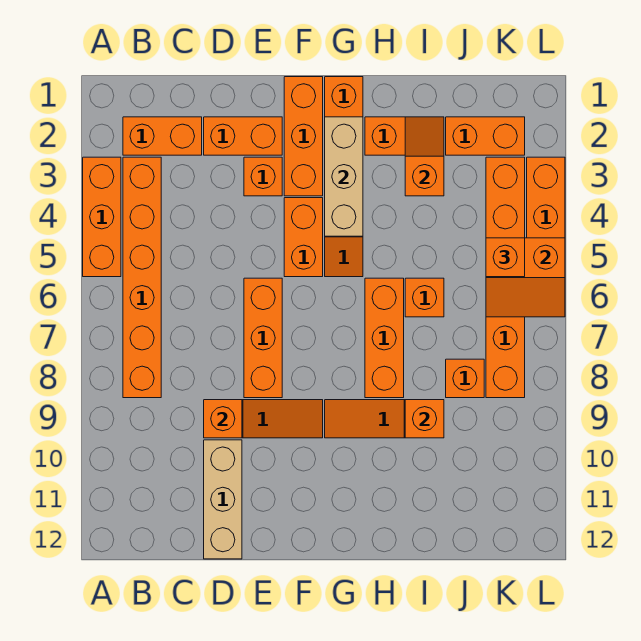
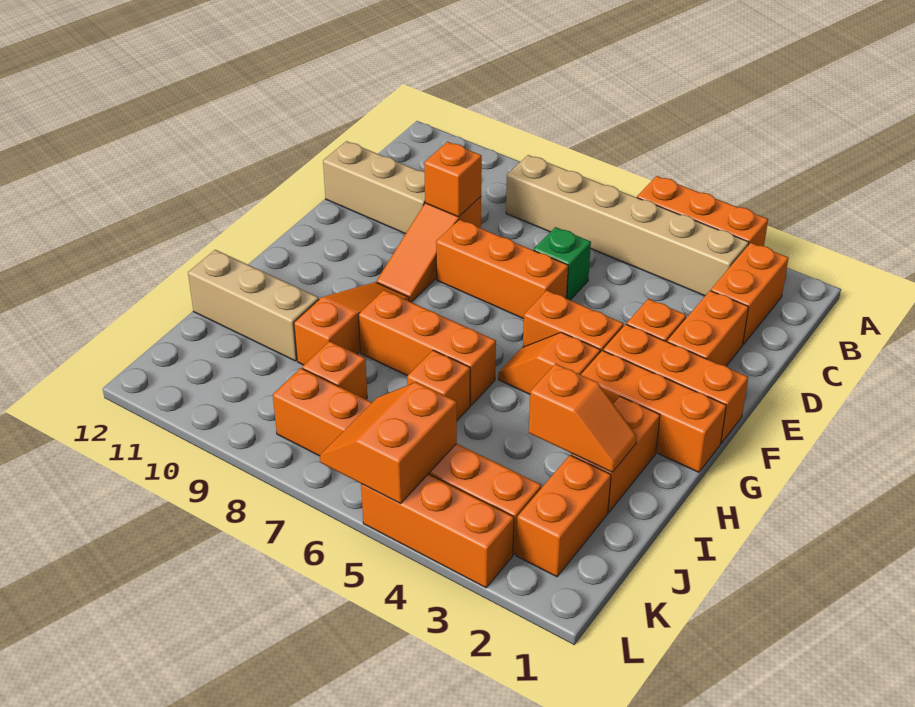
orange brick B3:B8 level 1 -> tan brick B3:B8 level 1
none -> green brick D6 level 1
tan brick G2:G4 level 2 -> tan brick I10:I12 level 1
orange brick I9 level 2 -> none
orange brick K5 level 3 -> none

